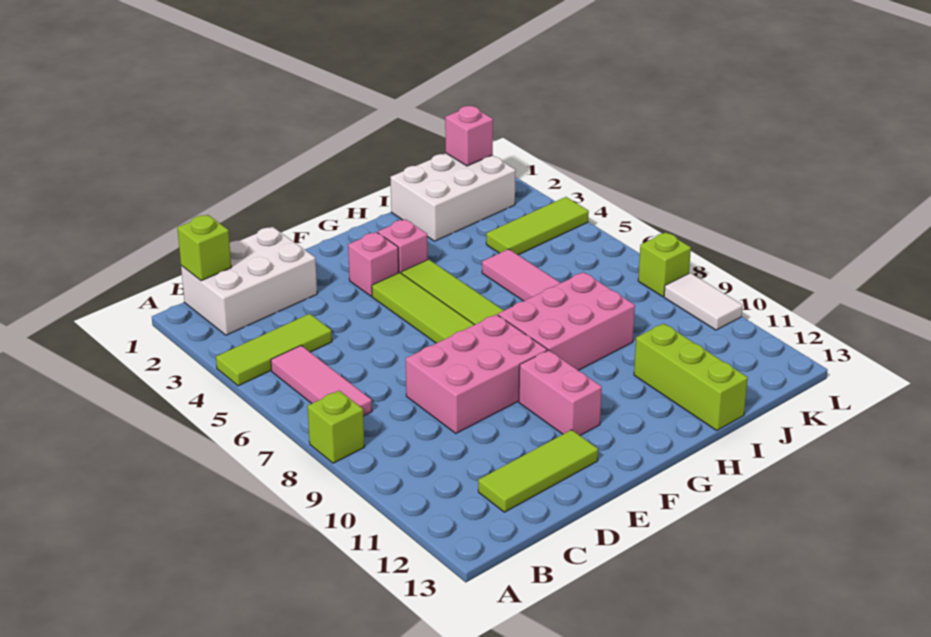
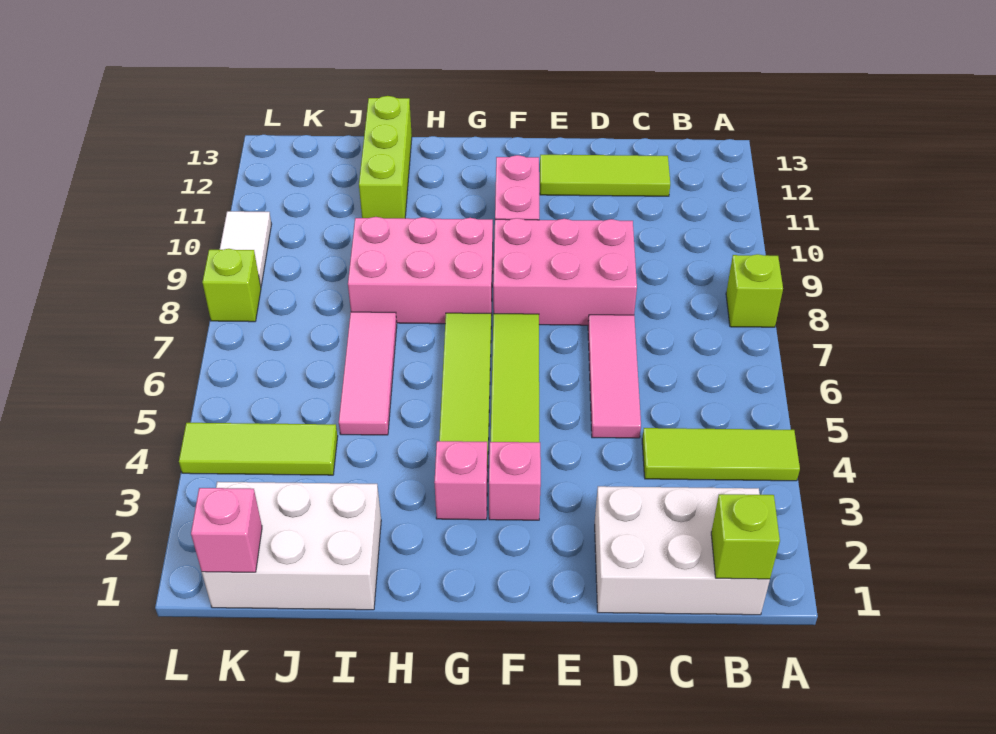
pink tile B5:B7 level 1 -> pink tile D5:D7 level 1

